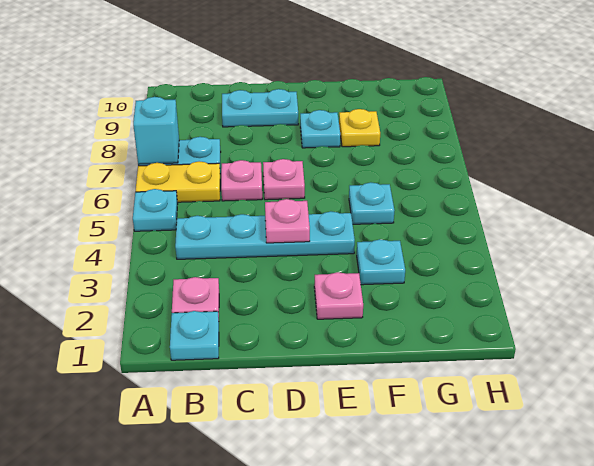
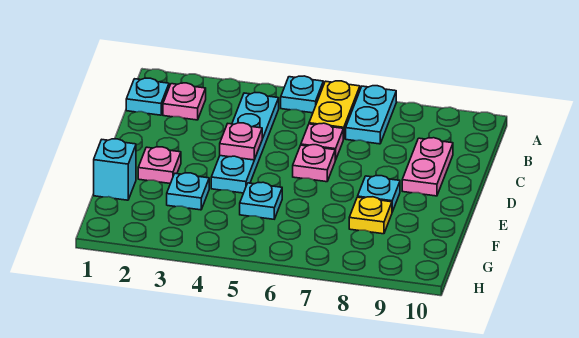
cyan brick A7 level 2 -> cyan brick F1 level 1
cyan plate C9:D9 level 1 -> pink plate C9:D9 level 1

